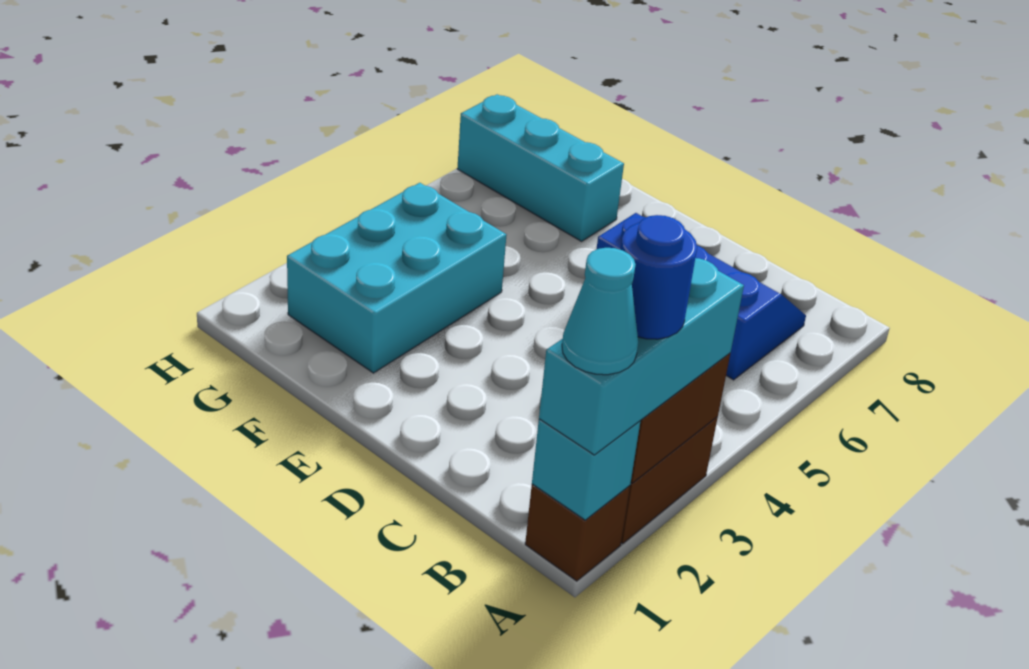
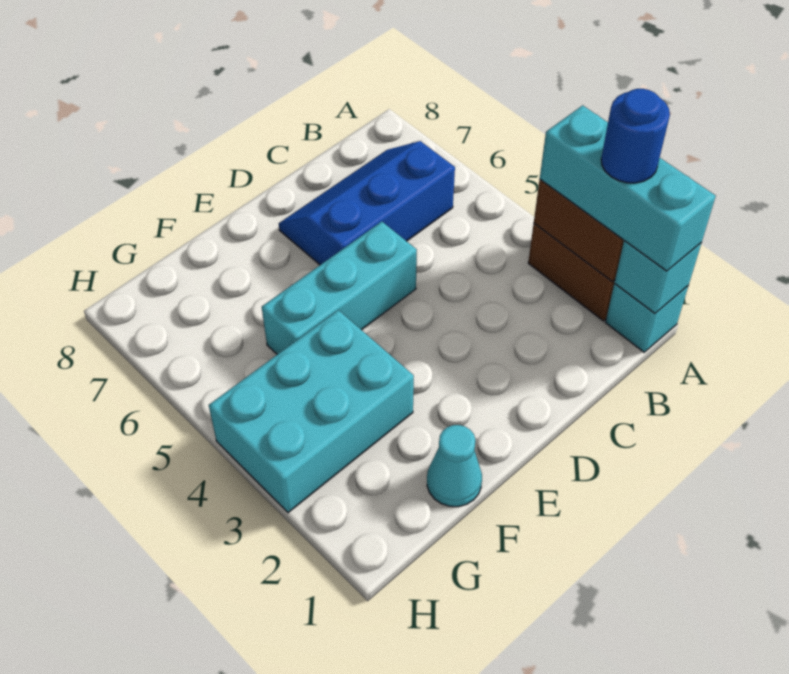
brown brick A1 level 1 -> cyan brick A1 level 1
cyan cone A1 level 4 -> cyan cone F1 level 1
cyan brick F2:G4 level 1 -> cyan brick F3:H4 level 1
cyan brick F7:H7 level 1 -> cyan brick D5:F5 level 1

